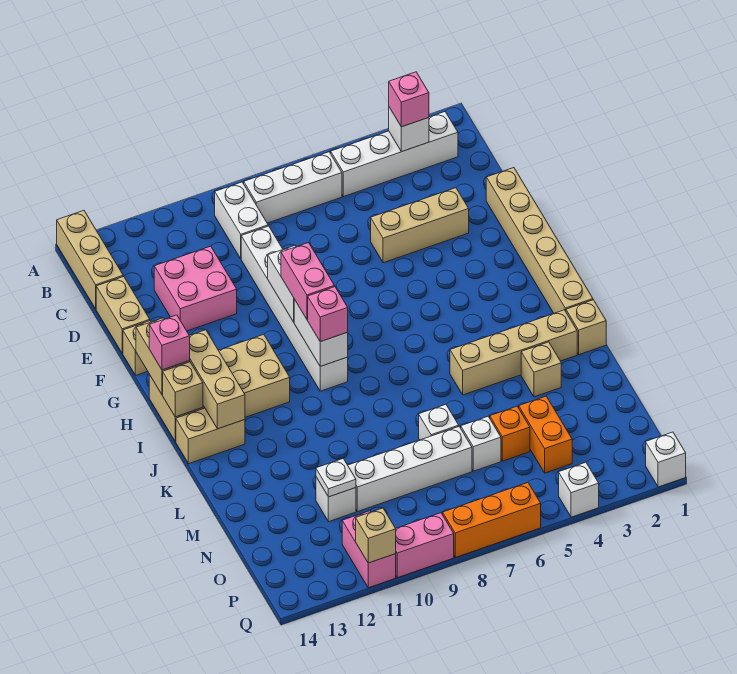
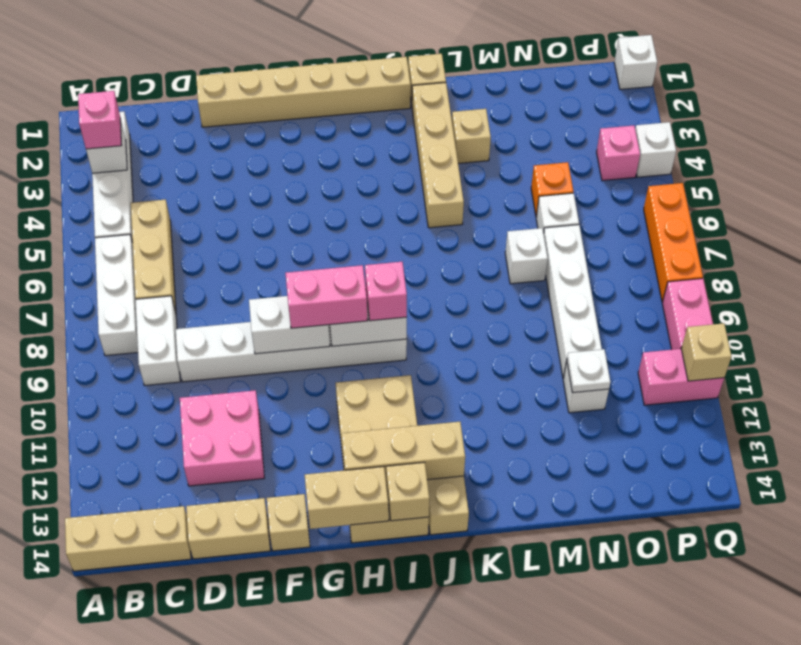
white brick B9:C9 level 1 -> white brick C8:C9 level 1
tan brick E3:E5 level 1 -> tan brick C5:C7 level 1
pink brick H14 level 3 -> pink brick P4 level 1
orange brick N4:O4 level 1 -> none

